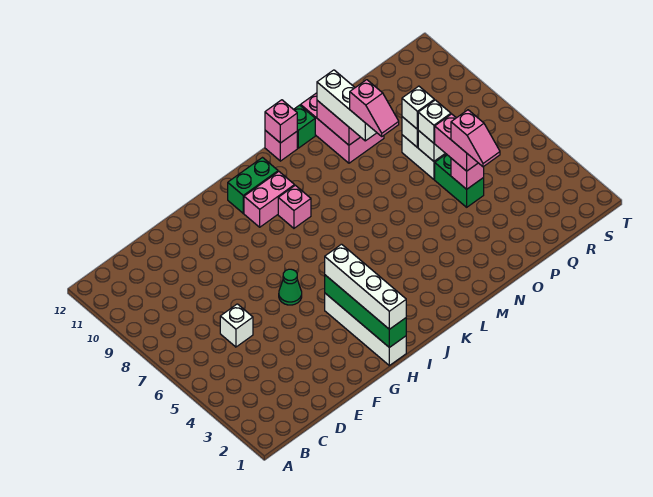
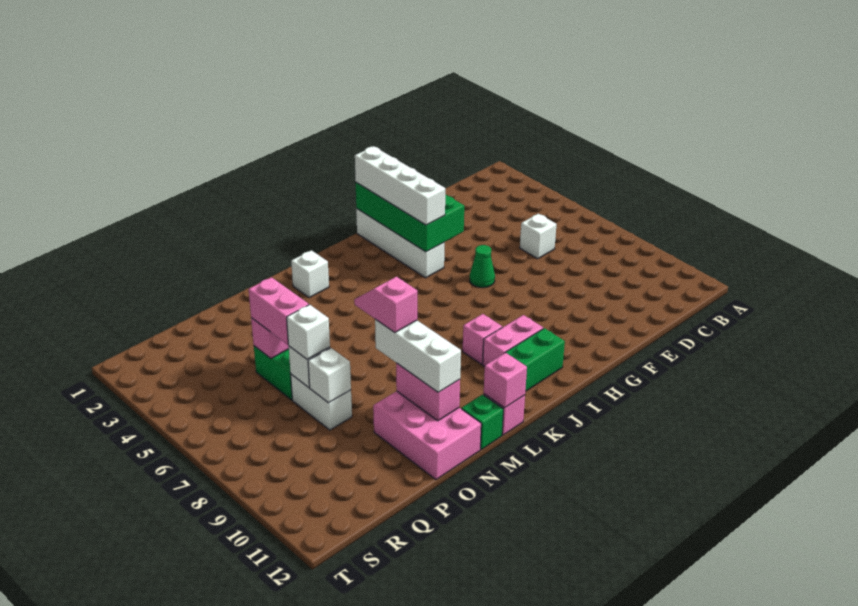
green brick H1:H4 level 2 -> green brick G1:H4 level 2
pink slope P4:P5 level 4 top 5 -> none
white brick P8 level 3 -> white brick L2 level 1

